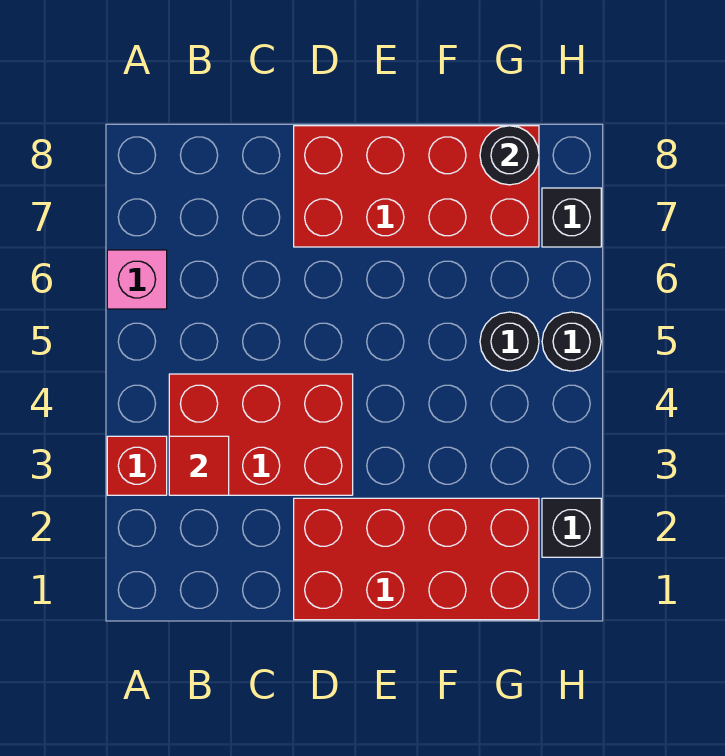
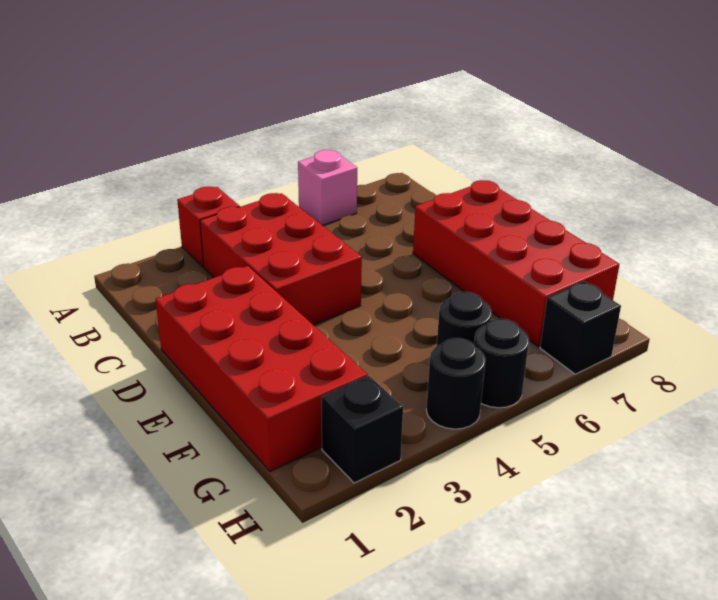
red tile B3 level 2 -> none
black round brick G8 level 2 -> black round brick H4 level 1

